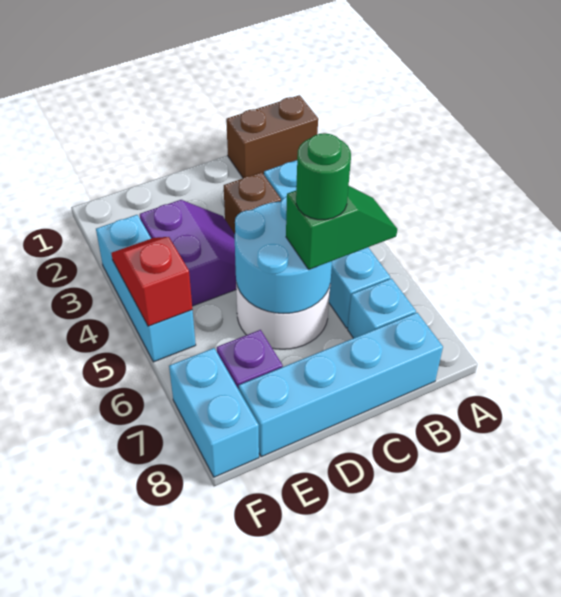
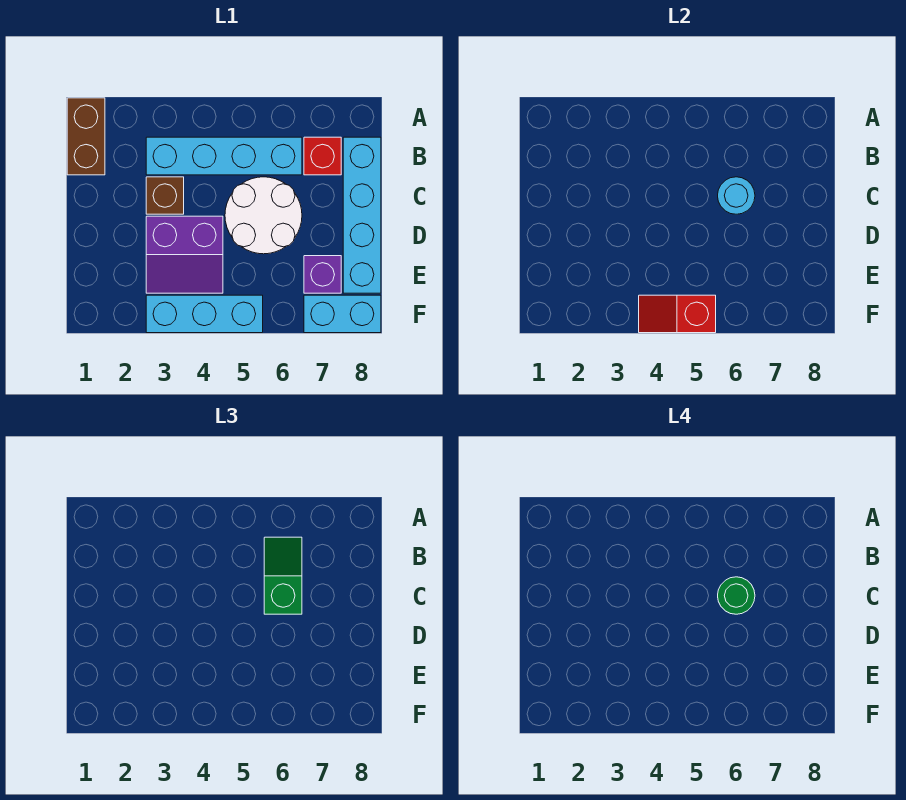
cyan brick B7 level 1 -> red brick B7 level 1
cyan round brick C5:D6 level 2 -> cyan round brick C6 level 2
purple slope D3:E4 level 1 top E -> purple slope D3:E4 level 1 top D

